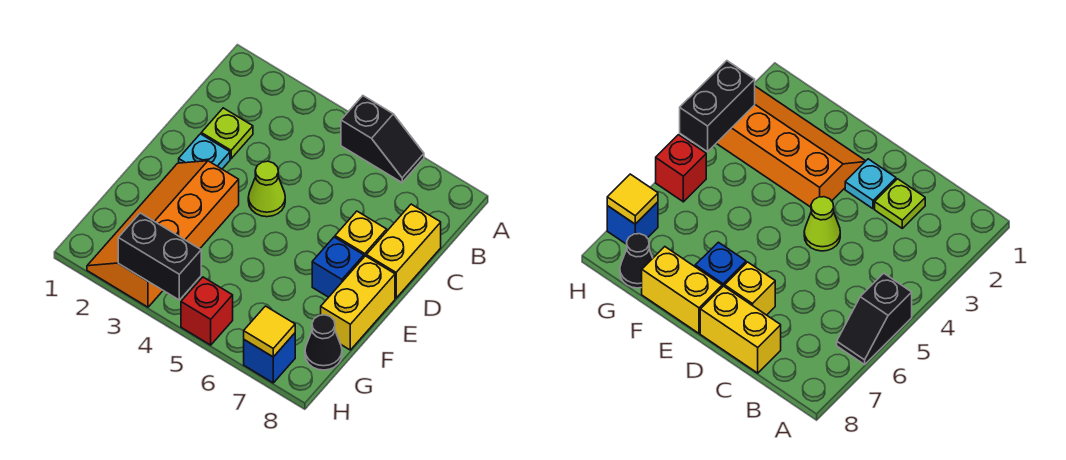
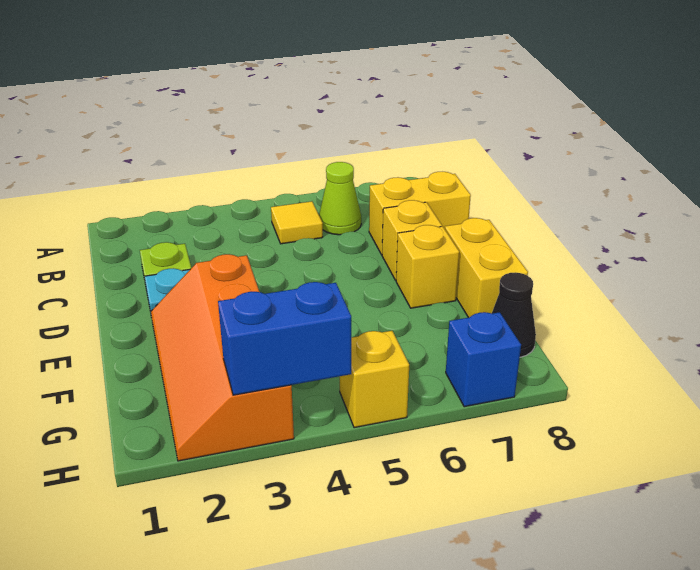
black slope A5:A6 level 1 top 5 -> none
yellow brick C8:D8 level 1 -> yellow brick C7:C8 level 1
lime cone D4 level 1 -> lime cone B6 level 1
blue brick E7 level 1 -> yellow brick E7 level 1
black brick H3:H4 level 2 -> blue brick H3:H4 level 2
red brick H5 level 1 -> yellow brick H5 level 1
yellow tile H7 level 2 -> yellow tile B5 level 1

